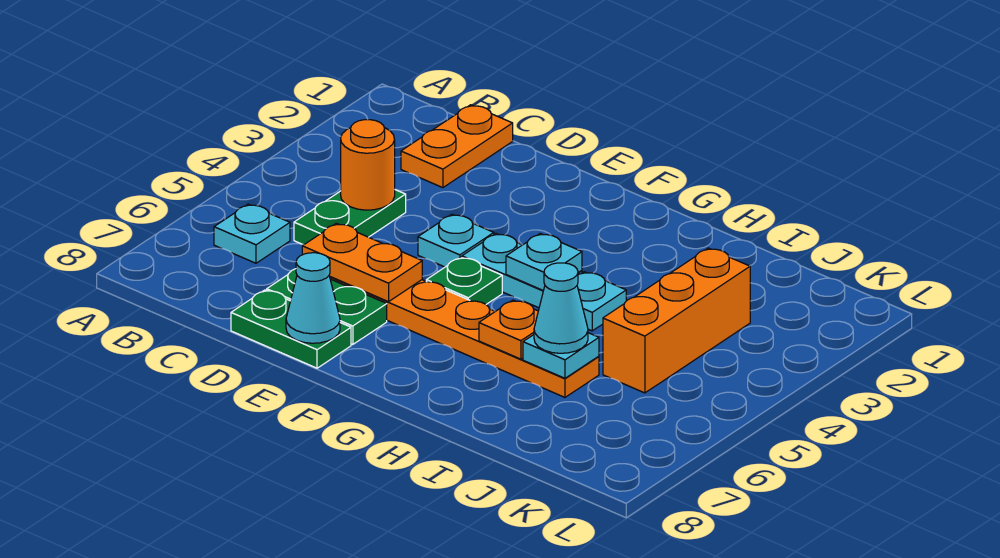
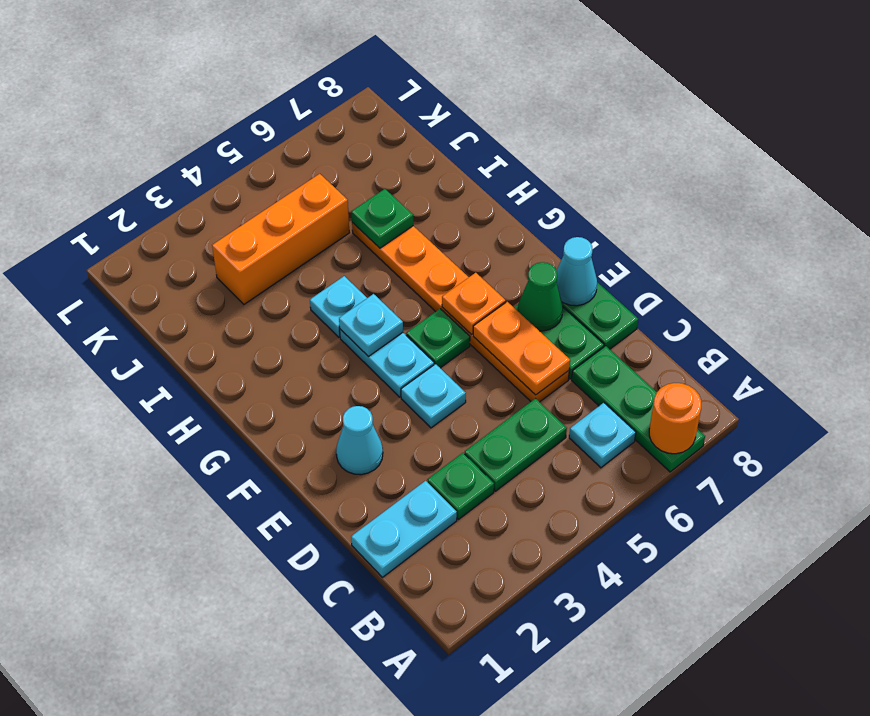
none -> green plate A7:C7 level 1
orange plate C1:C2 level 1 -> cyan plate C1:C2 level 1
none -> green plate C3 level 1
orange round brick C4 level 2 -> orange round brick A7 level 2
none -> green cone E7 level 2
orange plate H6 level 2 -> orange plate F6 level 2
cyan plate I6 level 2 -> green plate I6 level 2
cyan cone I6 level 3 -> cyan cone E2 level 1

